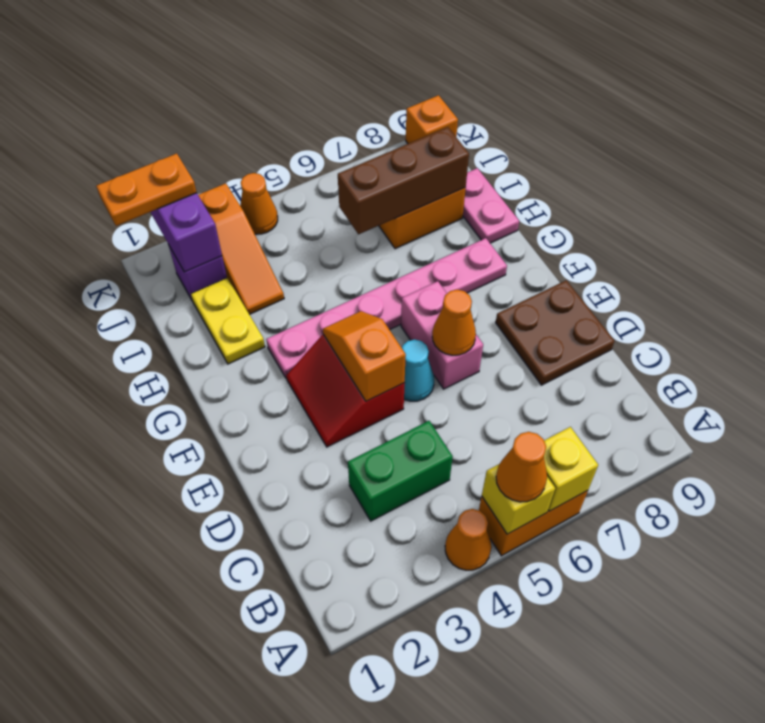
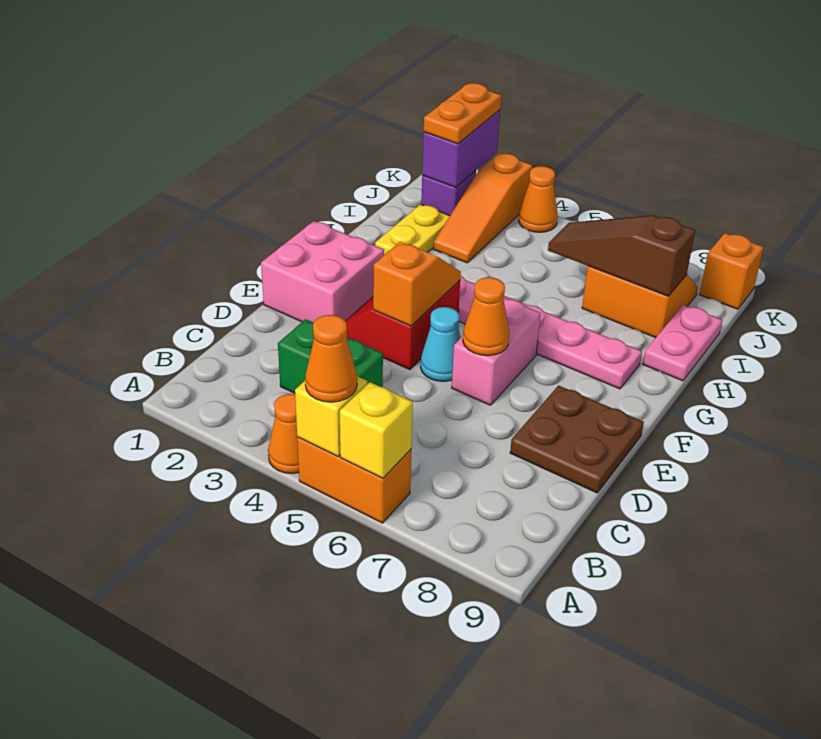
none -> pink brick E1:F2 level 1
brown brick I6:I8 level 2 -> brown slope I6:I8 level 2 top 8
orange plate K1:K2 level 3 -> orange plate J2:K2 level 3

